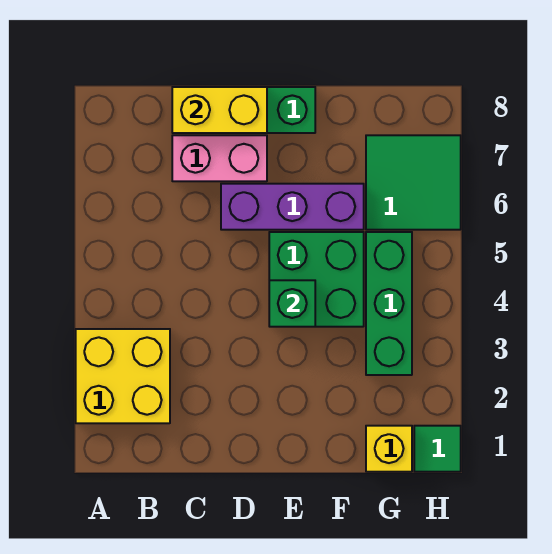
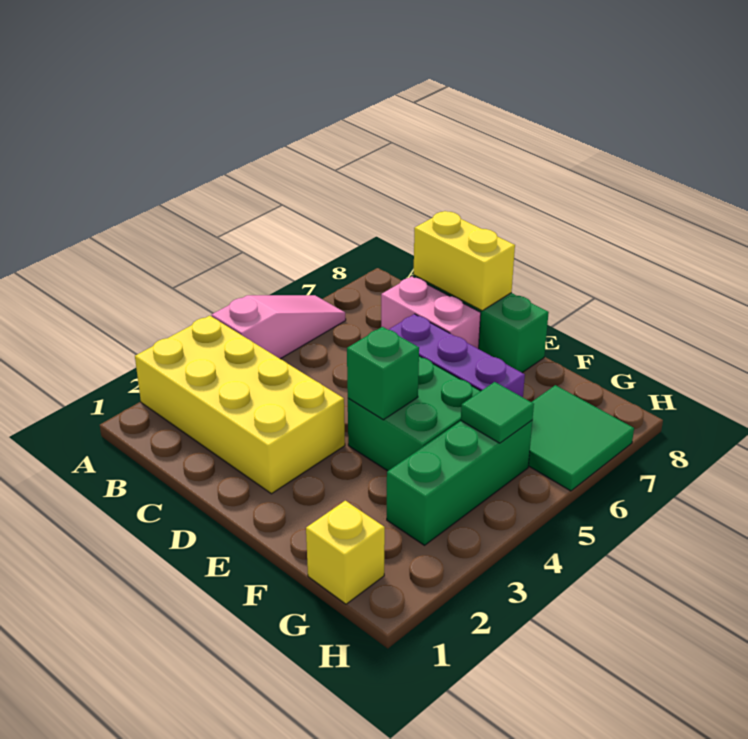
yellow brick A2:B3 level 1 -> yellow brick A2:D3 level 1
none -> pink slope A4:A6 level 1 top 4
green tile H1 level 1 -> green tile G5 level 2

